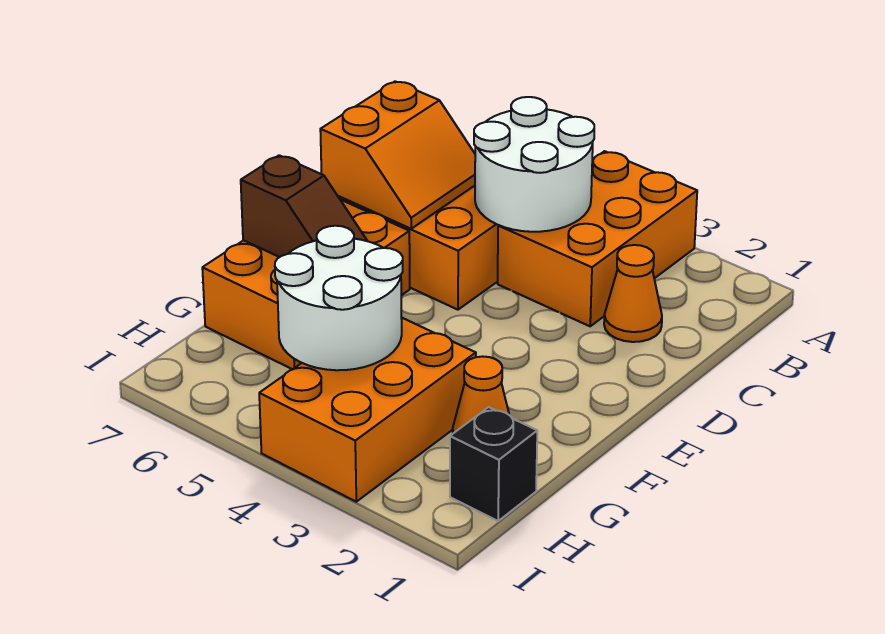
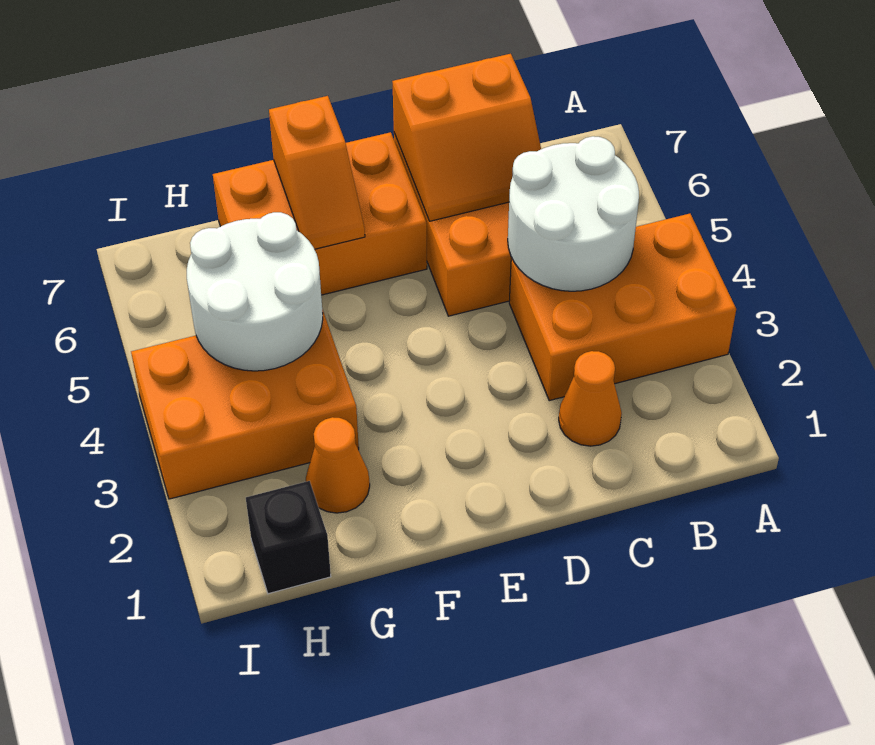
brown slope F6:F7 level 2 top 7 -> orange slope F6:F7 level 2 top 7

